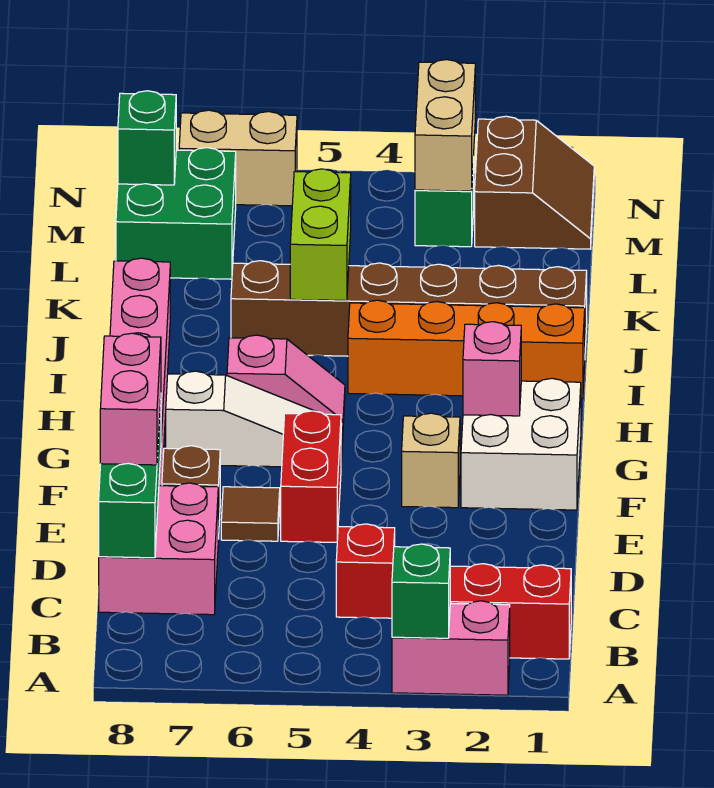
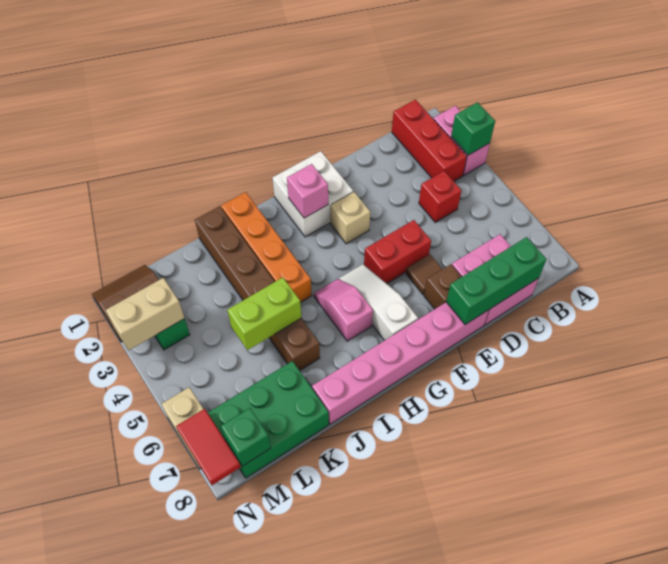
pink brick D8:E8 level 3 -> none
green brick L7:M8 level 1 -> green brick K7:M8 level 1
none -> red tile N7:N8 level 2

